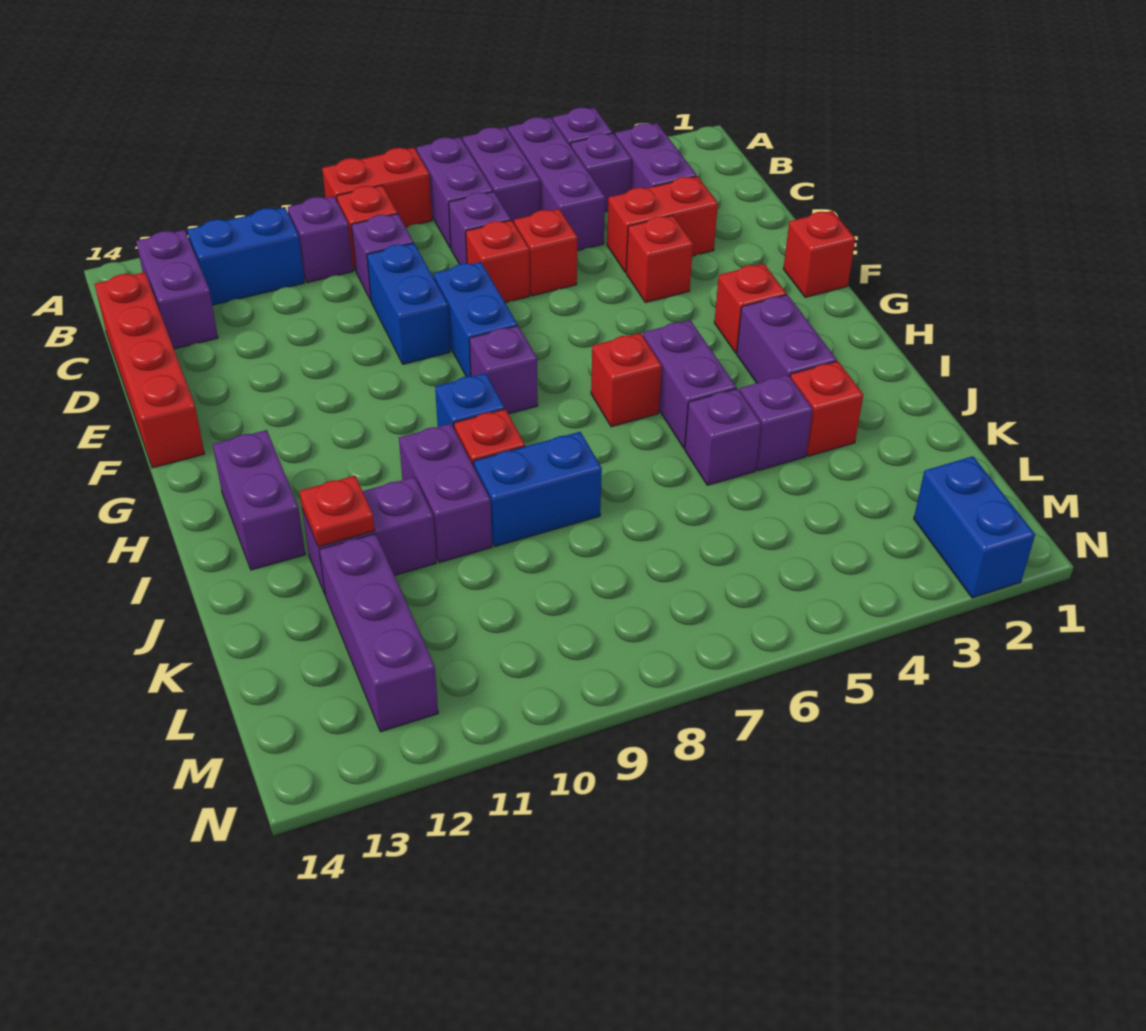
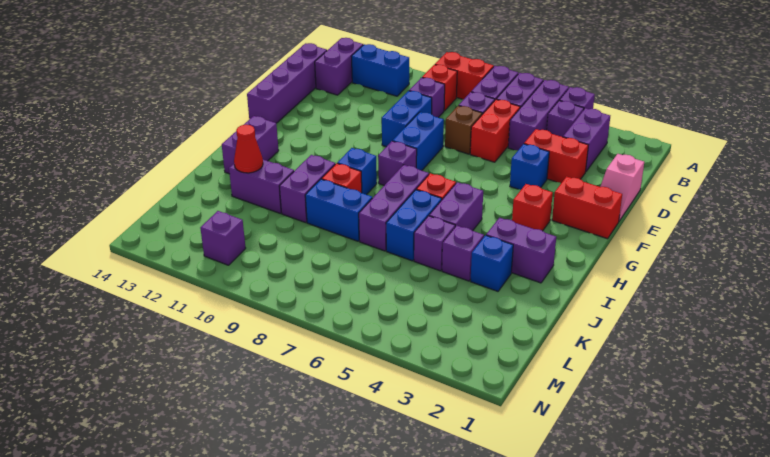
purple brick B10 level 1 -> purple brick M11 level 1
red brick C14:F14 level 1 -> purple brick C14:F14 level 1
none -> pink slope D1:E1 level 1 top D
red brick D6 level 1 -> red brick C6:D6 level 1
red brick D7 level 1 -> brown brick D7 level 1
red brick E4 level 1 -> blue brick E4 level 1
red brick F1 level 1 -> red brick F1:F2 level 1
purple brick H3:I3 level 1 -> purple brick I2:I3 level 1
red brick J3 level 1 -> blue brick J3 level 1
red plate J12 level 2 -> red cone J12 level 2
purple brick K12:M12 level 1 -> purple brick H7:J7 level 1
blue brick M2:N2 level 1 -> blue brick I6:J6 level 1

